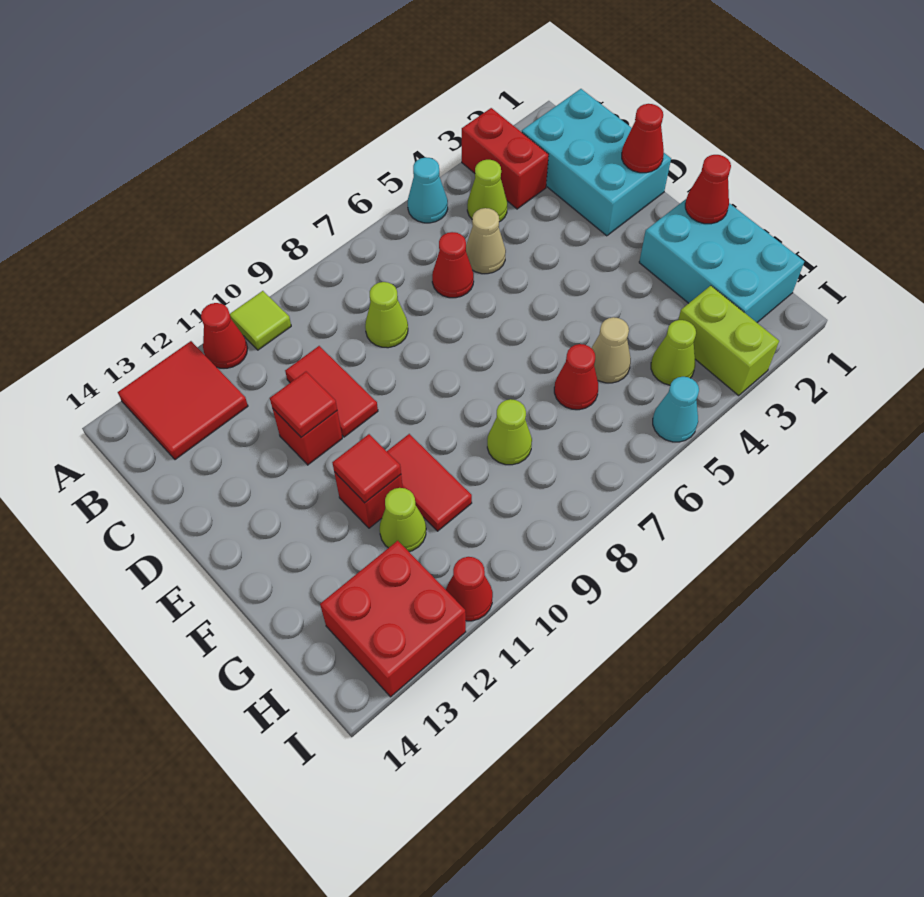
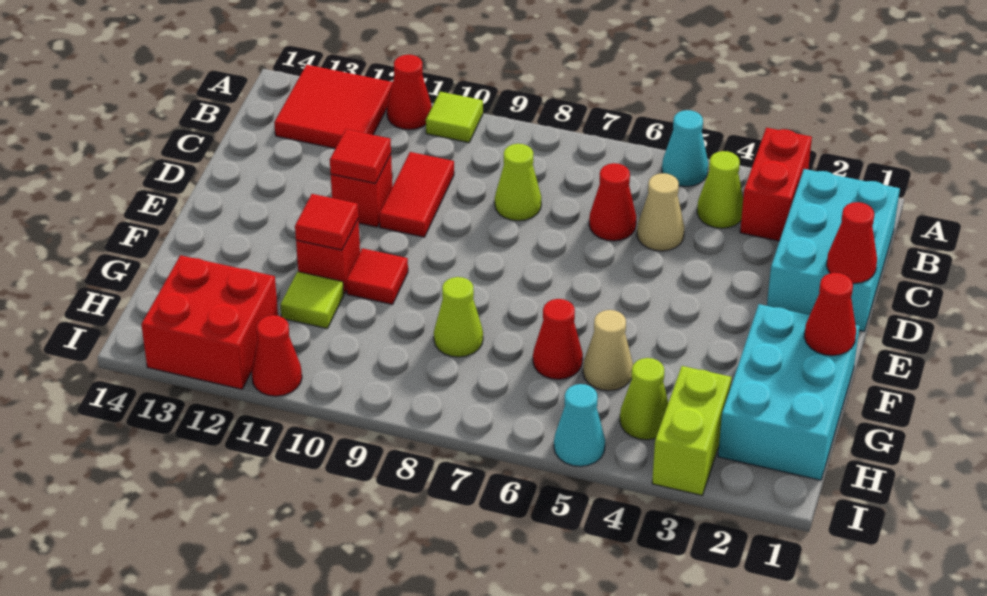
red tile F10:G10 level 1 -> red tile F10 level 1
lime cone G11 level 1 -> lime tile G11 level 1

